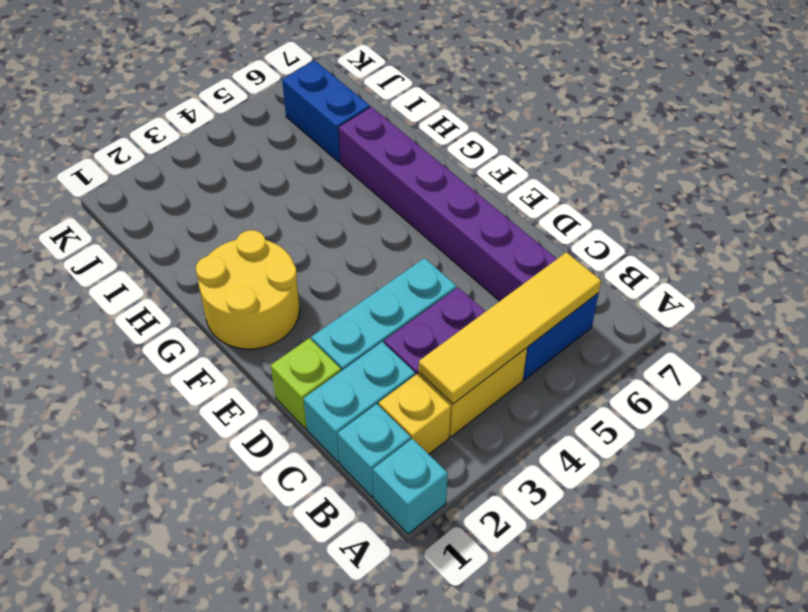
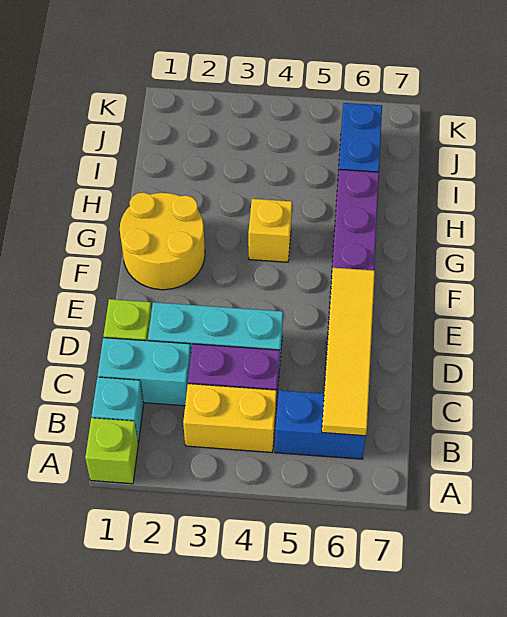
cyan brick A1 level 1 -> lime brick A1 level 1
yellow brick B2 level 1 -> yellow brick G4 level 1
yellow tile B3:B6 level 2 -> yellow tile B6:E6 level 2

